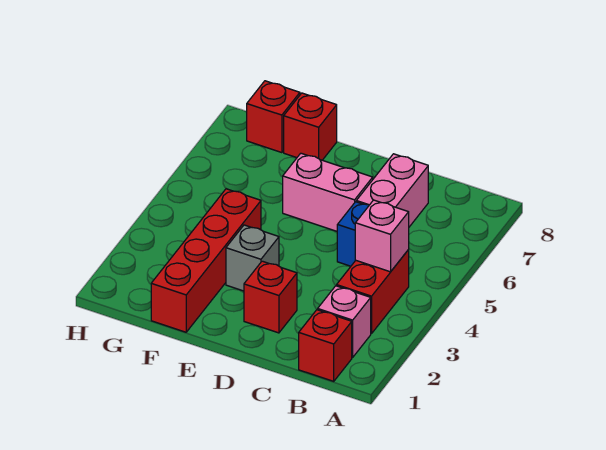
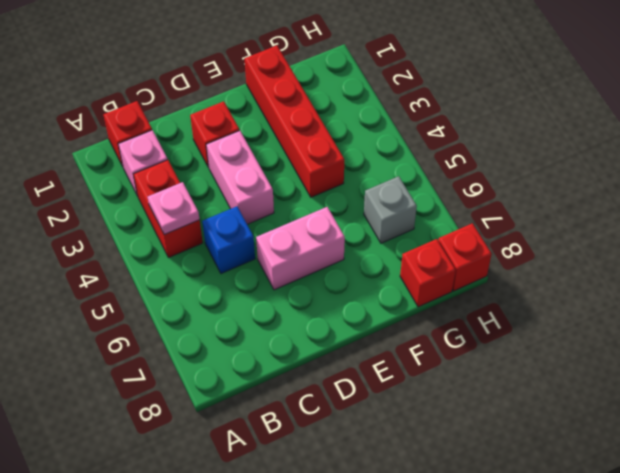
pink brick B4 level 2 -> pink plate B4 level 2
pink brick C6:C7 level 1 -> pink brick D3:D4 level 1
grey brick E3 level 1 -> grey brick G6 level 1
red brick F8 level 1 -> red brick H8 level 1

